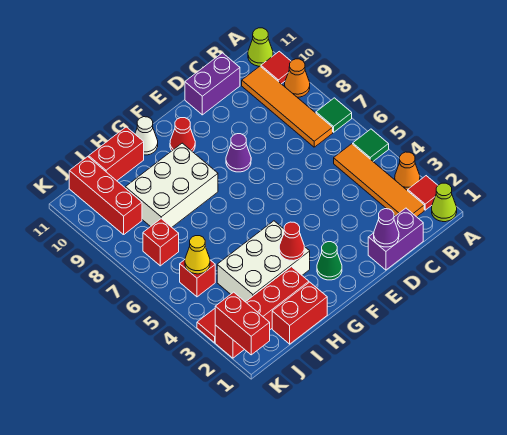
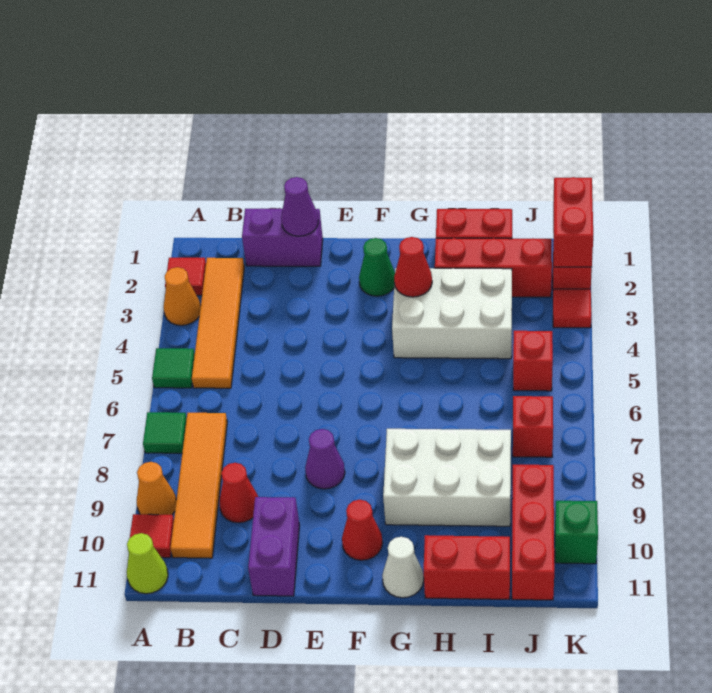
lime cone A1 level 1 -> none
none -> red cone C9 level 1
purple brick C11:D11 level 1 -> purple brick D10:D11 level 1
yellow cone J5 level 2 -> none
none -> green brick K10 level 1

